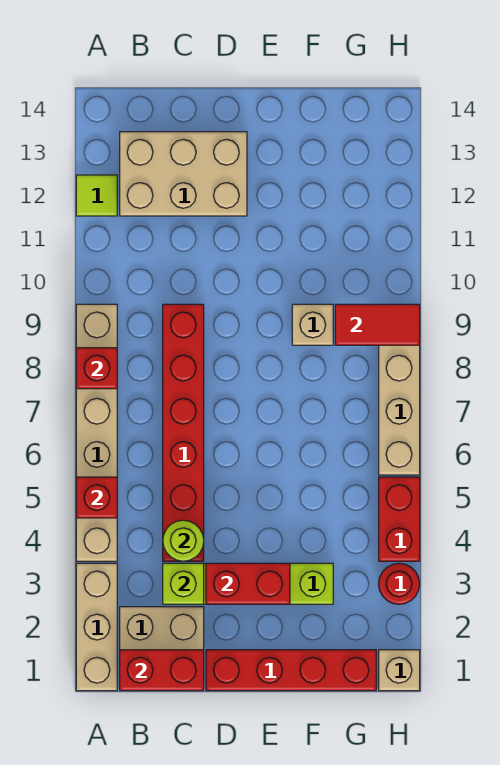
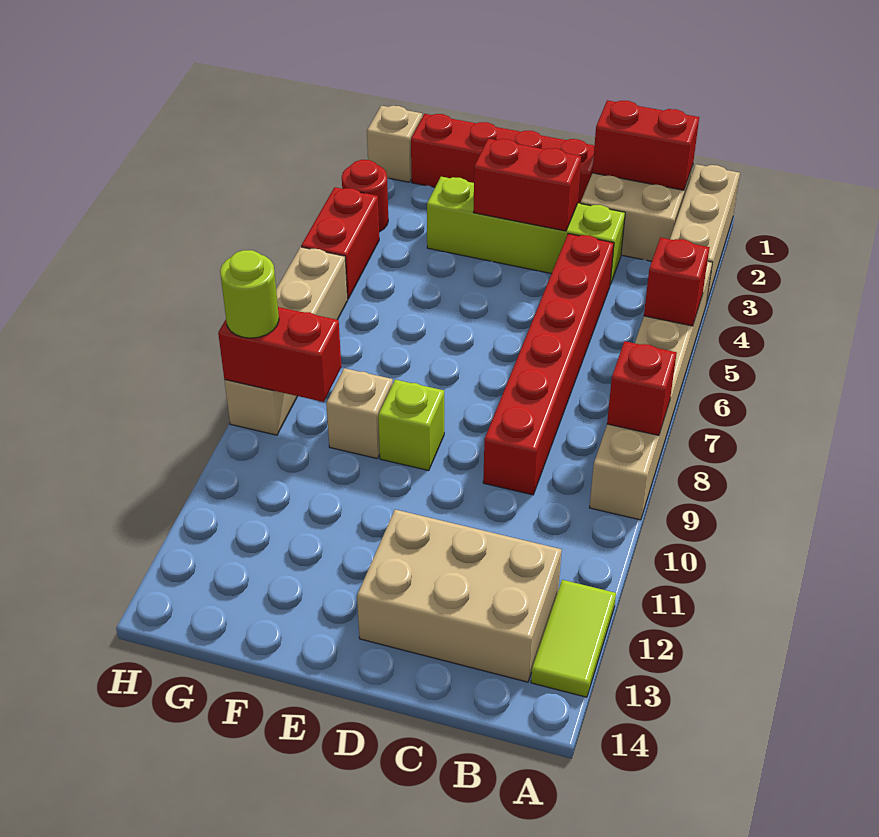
lime tile A12 level 1 -> lime tile A12:A13 level 1
lime brick C3 level 2 -> lime brick E9 level 1
lime round brick C4 level 2 -> lime round brick H9 level 3
red tile G9:H9 level 2 -> red brick G9:H9 level 2

